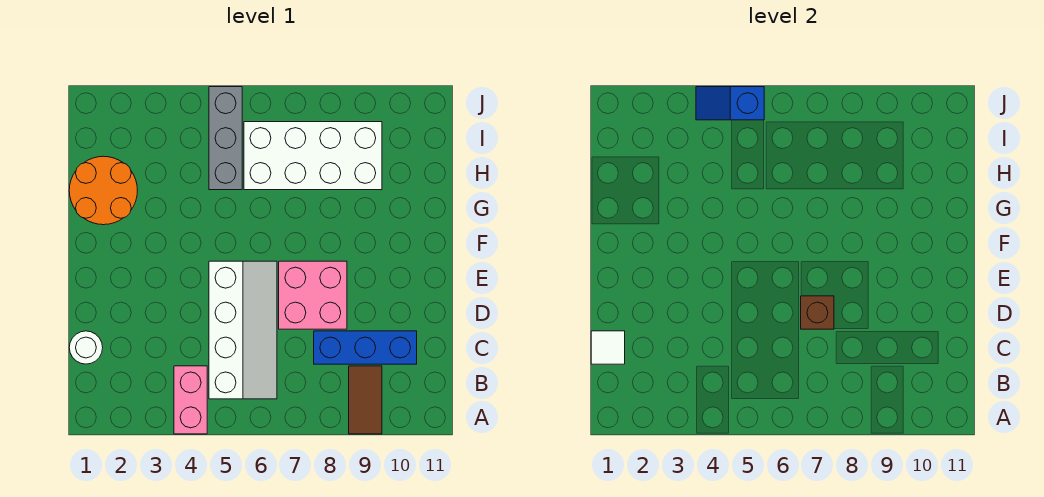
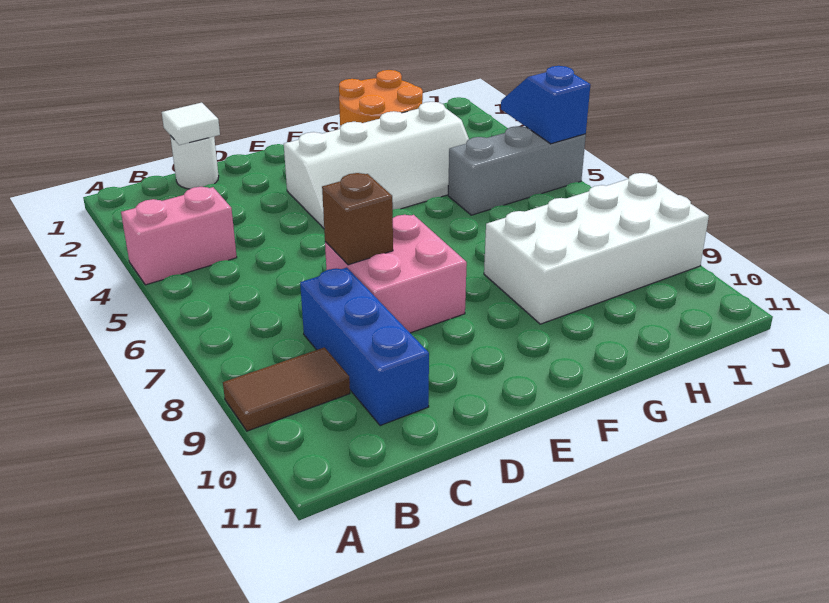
white slope B5:E6 level 1 top 5 -> white slope E3:H4 level 1 top 3
white brick H6:I9 level 1 -> white brick G8:J9 level 1

